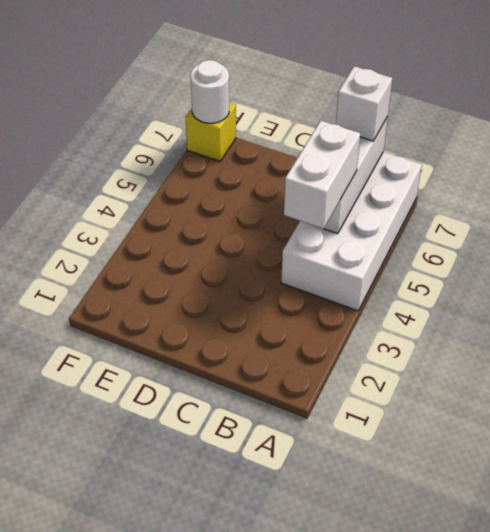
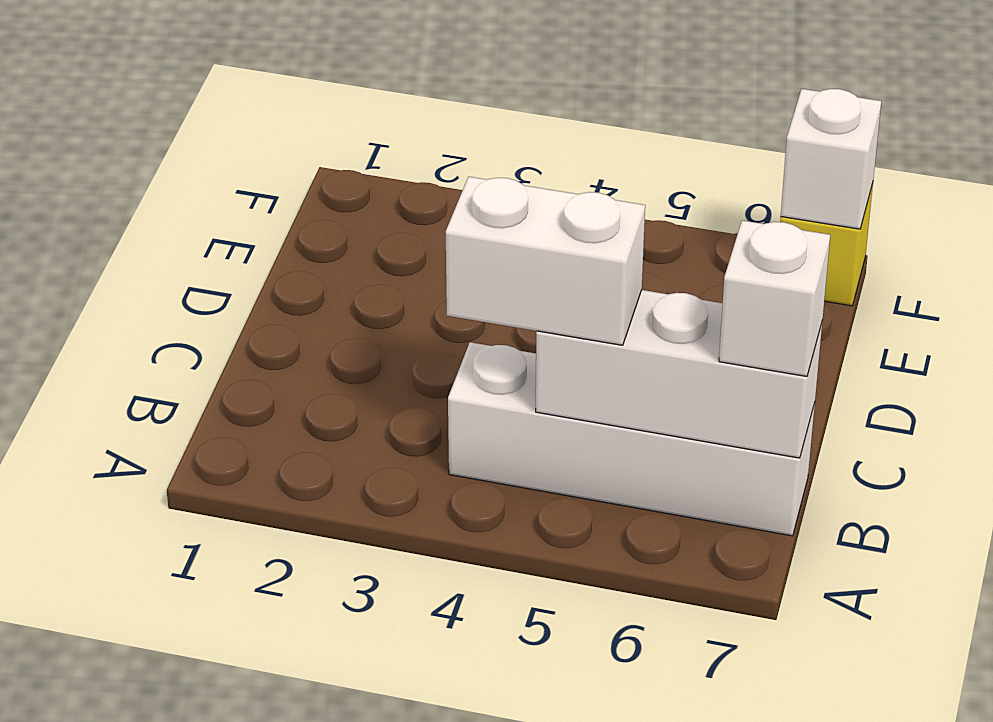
white brick A4:B7 level 1 -> white brick B4:B7 level 1
white round brick F7 level 2 -> white brick F7 level 2

